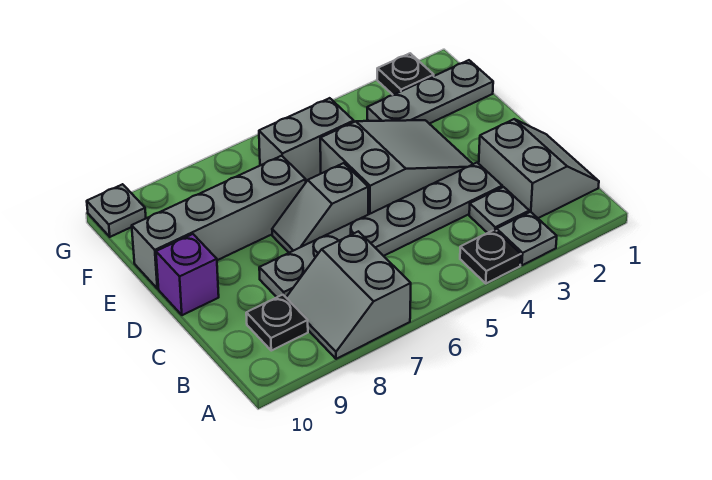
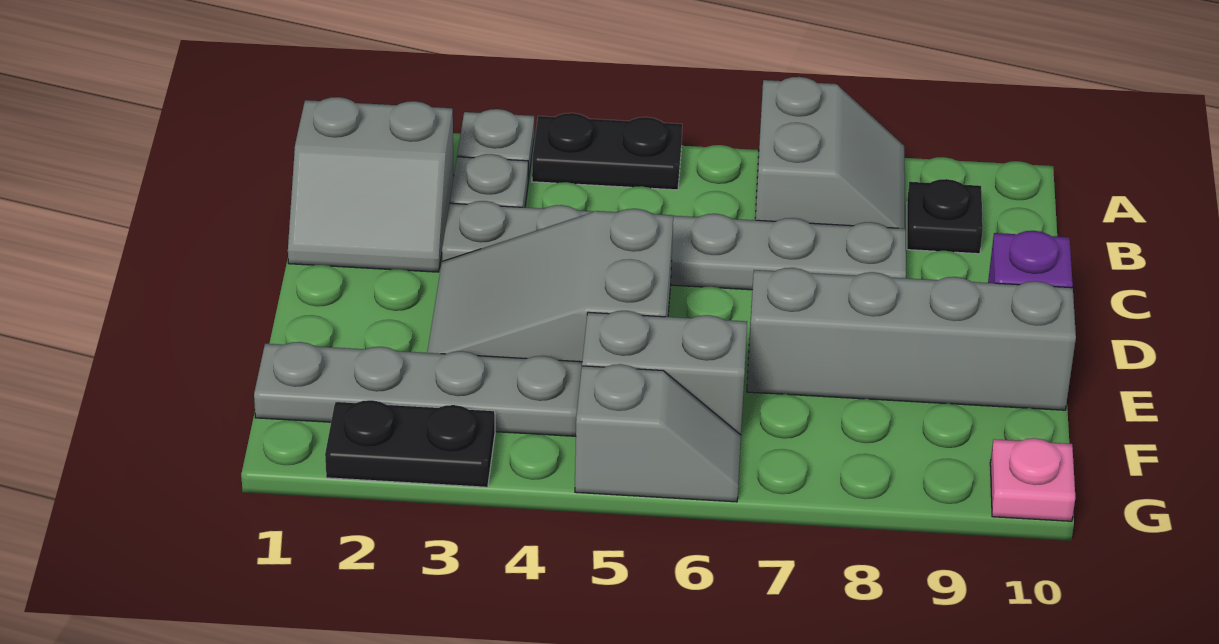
black plate A4 level 1 -> black plate A4:A5 level 1
grey slope B1:C2 level 1 top 2 -> grey slope B1:C2 level 1 top B
grey slope D6:D7 level 1 top 6 -> grey slope G5:G6 level 1 top 5
grey plate F1:F3 level 1 -> grey plate F1:F4 level 1
black plate G2 level 1 -> black plate G2:G3 level 1
grey plate G10 level 1 -> pink plate G10 level 1

